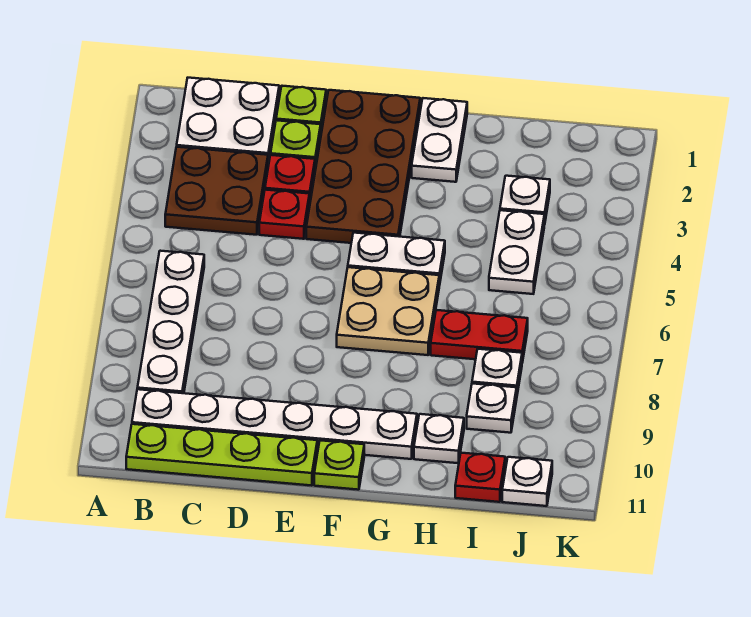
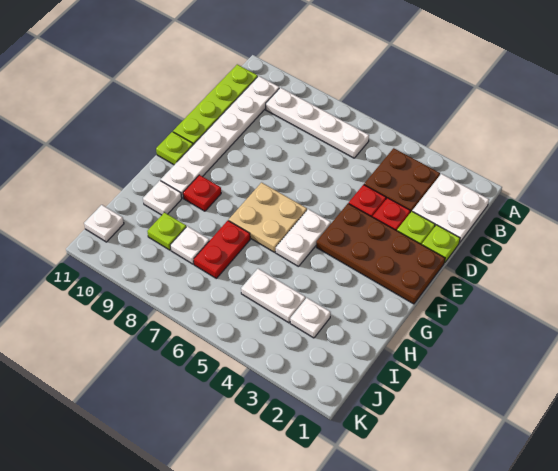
white plate G1:G2 level 1 -> none
white plate I9 level 1 -> lime plate I9 level 1
red plate I11 level 1 -> red plate G9 level 1

